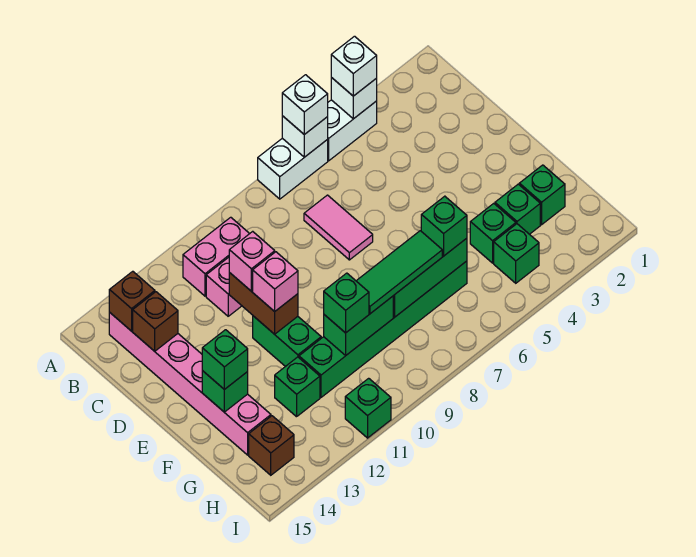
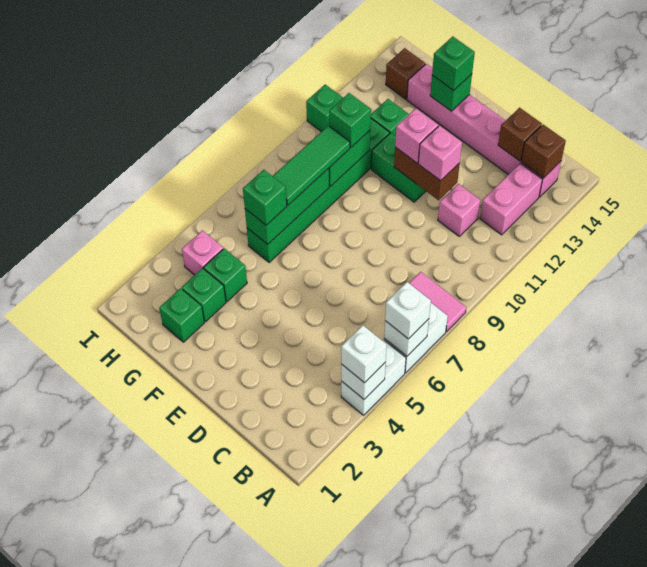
pink brick B10:B11 level 1 -> pink brick B12:B13 level 1
pink tile C7:D7 level 1 -> pink tile A8:B8 level 1
green brick H4 level 1 -> pink brick H4 level 1

